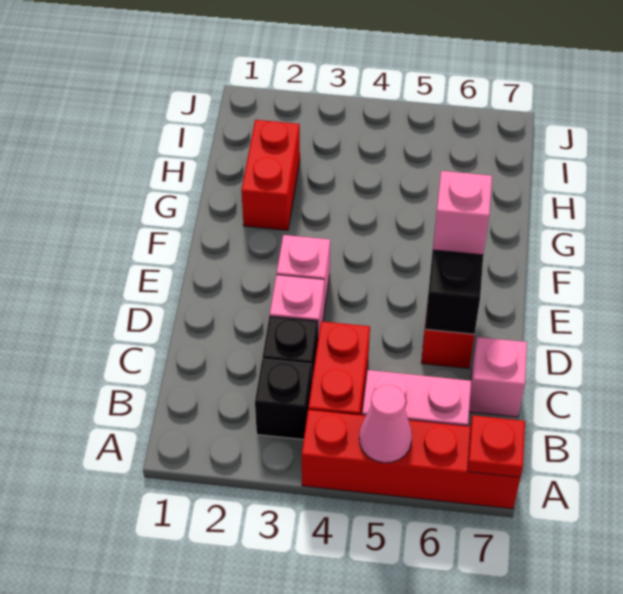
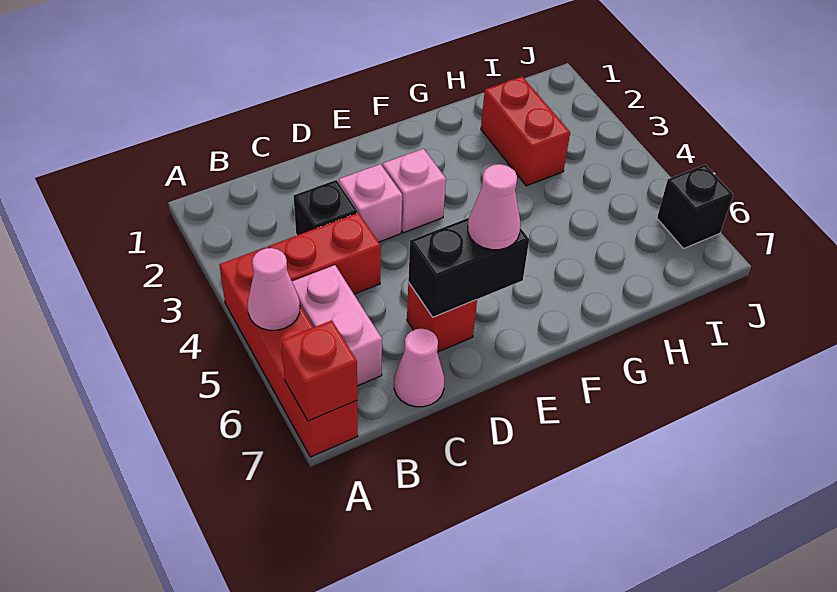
red plate A7 level 2 -> red brick A7 level 2
black brick B3 level 1 -> black brick J6 level 1
pink brick C7 level 1 -> pink cone C7 level 1
pink brick E6 level 3 -> pink cone E6 level 3
red brick G2:H2 level 1 -> red brick H2:H3 level 1

